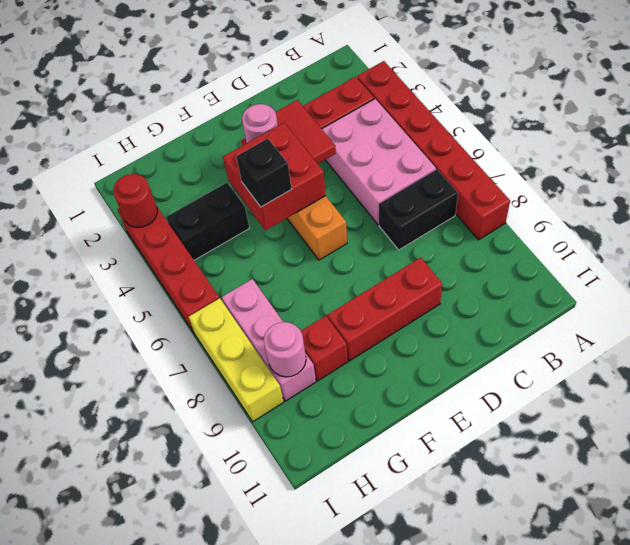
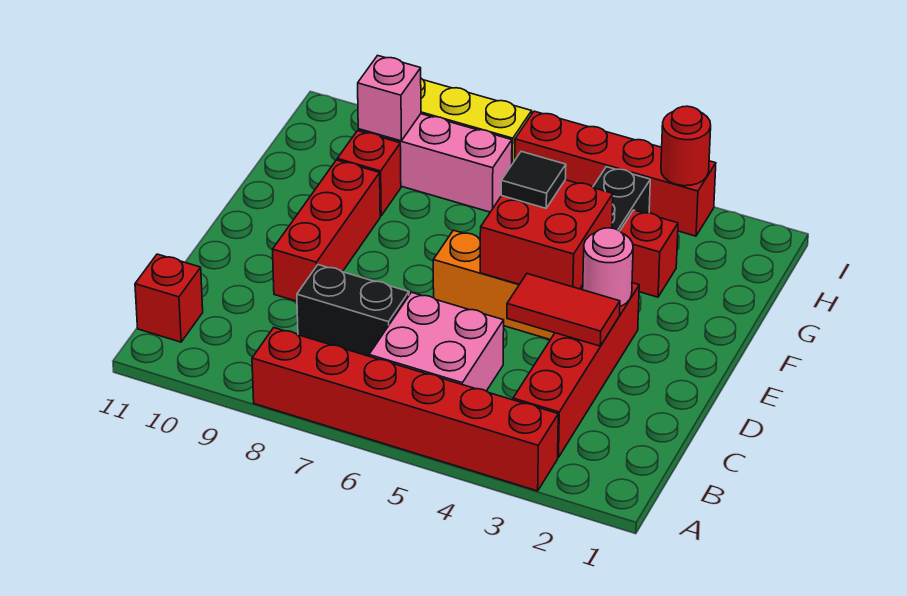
pink brick B4:C6 level 1 -> pink brick B5:C6 level 1
black brick B7:C7 level 1 -> black brick C7:C8 level 1
none -> red brick B11 level 1
black brick F5 level 3 -> black tile F5 level 3
none -> red brick G3 level 1
pink round brick H9 level 2 -> pink brick H9 level 2

